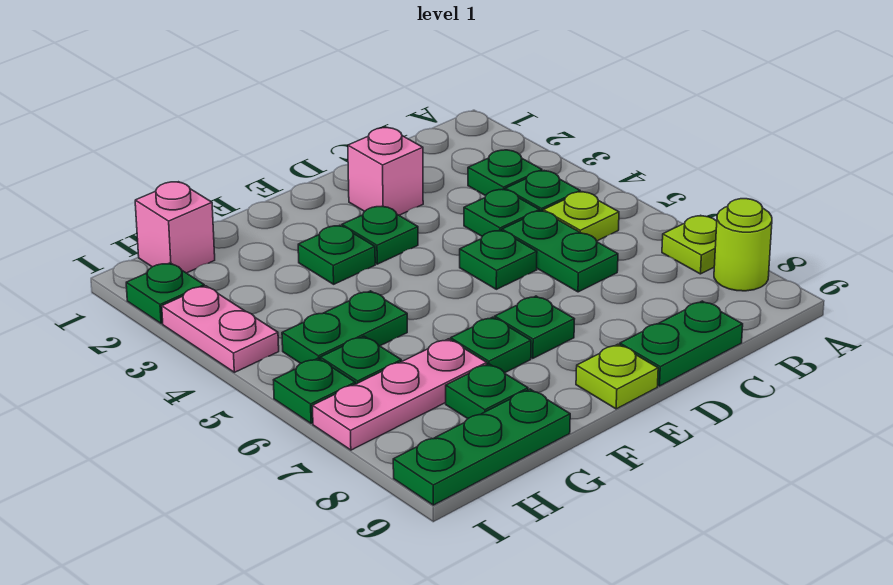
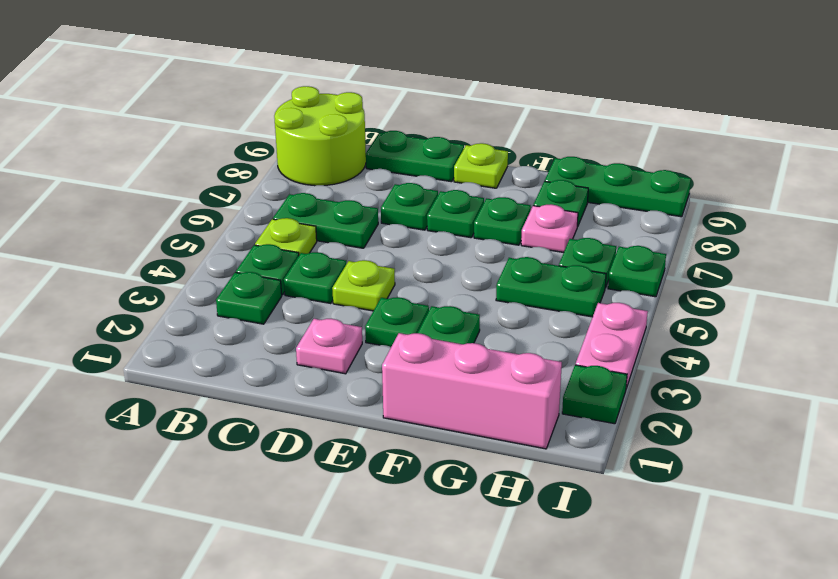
lime plate A7 level 1 -> lime plate D4 level 1
lime round brick A8 level 1 -> lime round brick A8:B9 level 1
green plate C5:C6 level 1 -> green plate B6:C6 level 1
pink brick D2 level 1 -> pink plate D2 level 1
green plate D5 level 1 -> green plate D7 level 1
pink plate G7:I7 level 1 -> pink plate G7 level 1
pink brick H1 level 1 -> pink brick F1:H1 level 1

